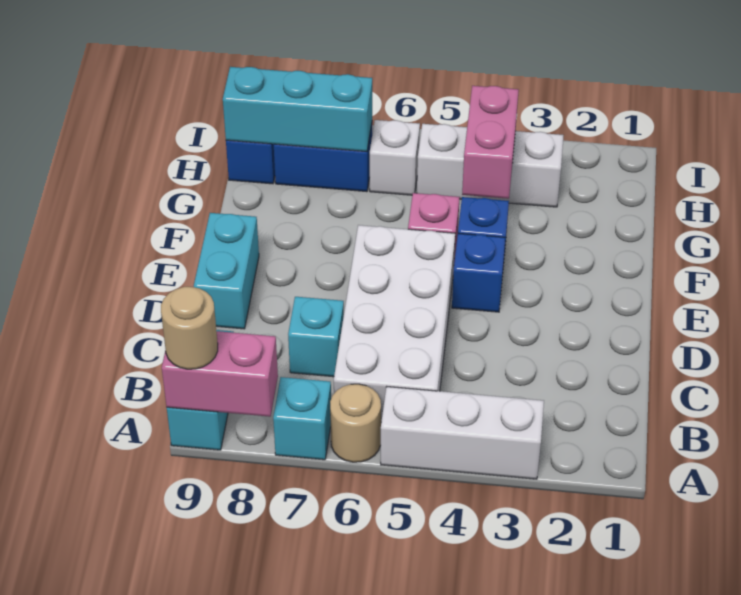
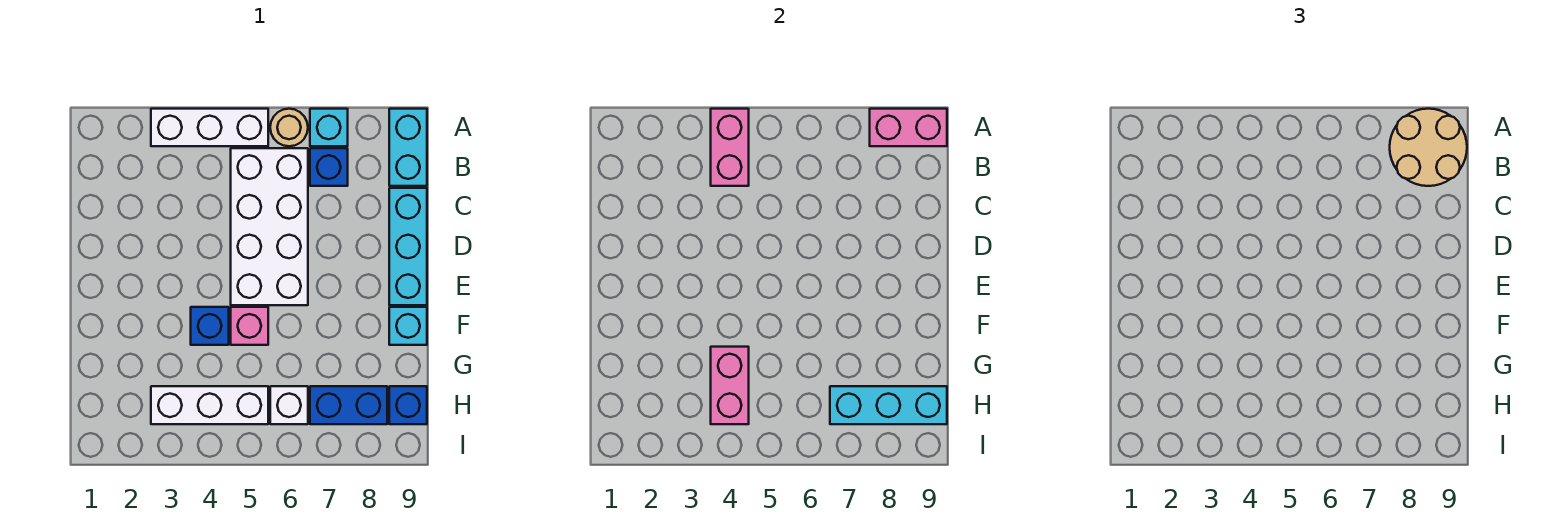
none -> pink brick A4:B4 level 2
tan round brick A9 level 3 -> tan round brick A8:B9 level 3
cyan brick C7 level 1 -> cyan brick F9 level 1
cyan brick D9:E9 level 1 -> cyan brick C9:E9 level 1
blue brick E4 level 1 -> blue brick B7 level 1

